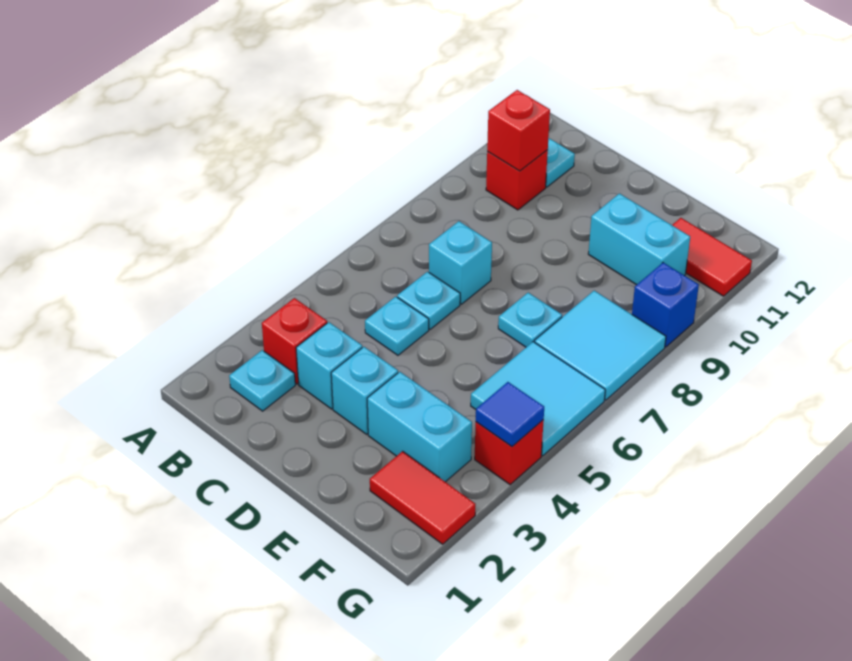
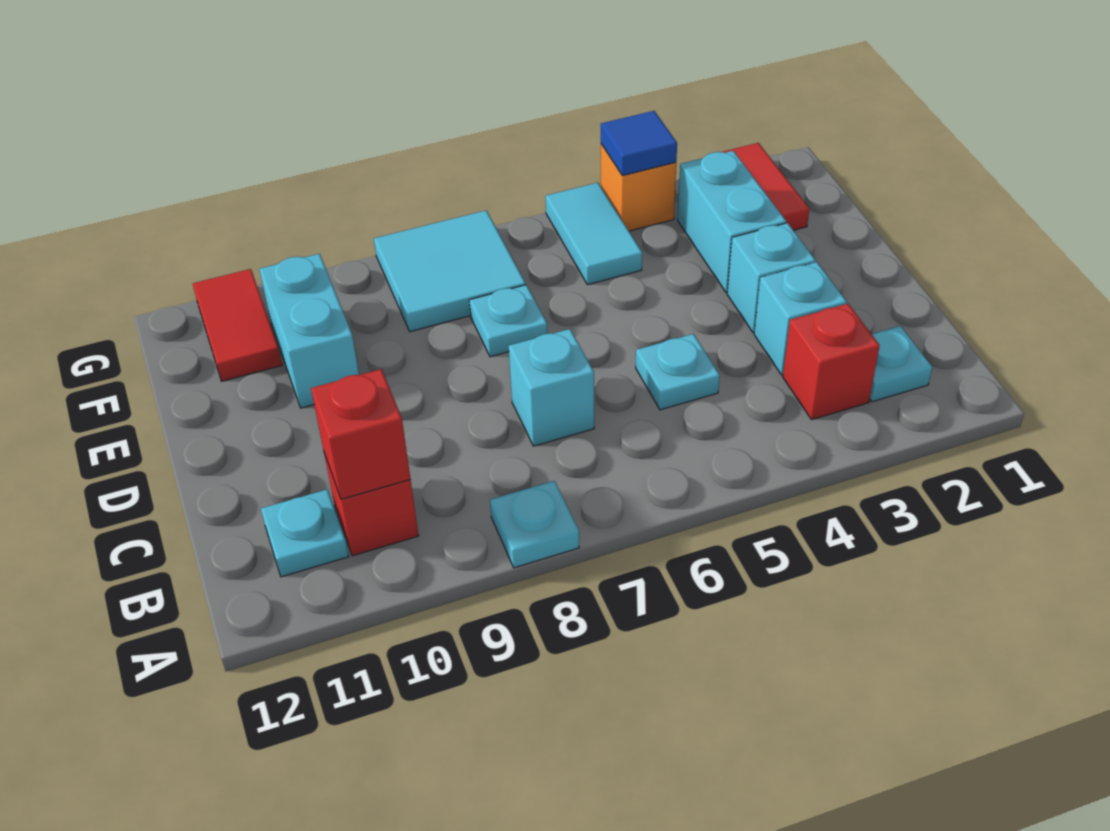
cyan plate C6 level 1 -> cyan plate A8 level 1
cyan tile F5:G6 level 1 -> cyan tile F5:G5 level 1
red brick G4 level 1 -> orange brick G4 level 1
blue brick G9 level 1 -> none

